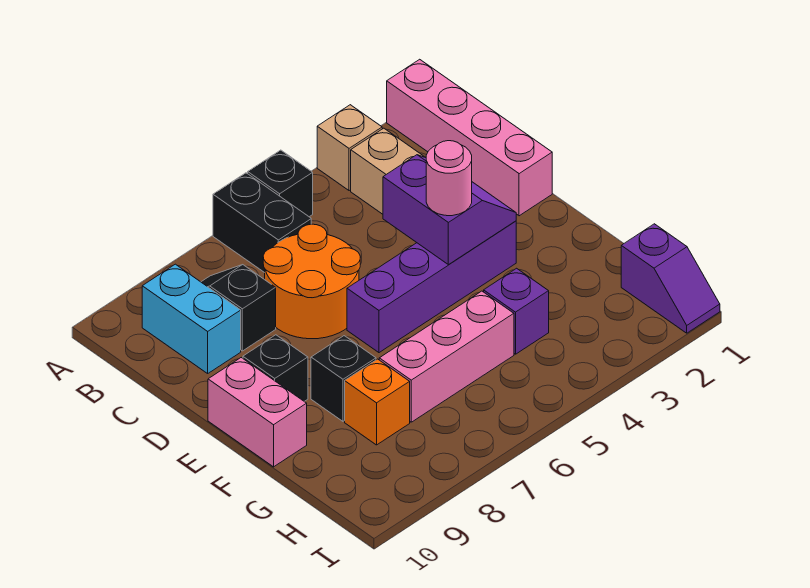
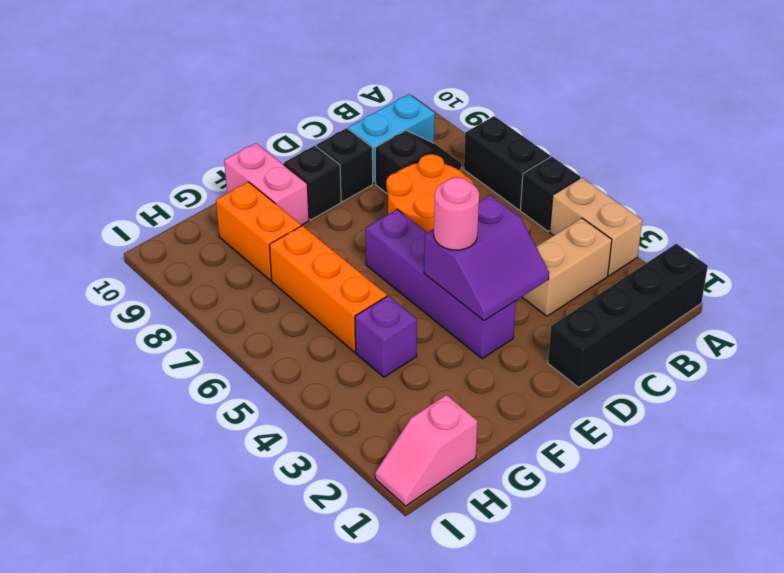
pink brick A1:D1 level 1 -> black brick A1:D1 level 1
tan brick A3 level 1 -> tan brick A3:A4 level 1
black brick A6:B6 level 1 -> black brick A6:A7 level 1
pink brick E10:F10 level 1 -> pink brick F9:F10 level 1
black brick F8 level 1 -> black brick D9 level 1
pink brick G5:G7 level 1 -> orange brick G5:G7 level 1
orange brick G8 level 1 -> orange brick G8:G9 level 1
purple slope H1:I1 level 1 top H -> pink slope H1:I1 level 1 top H

